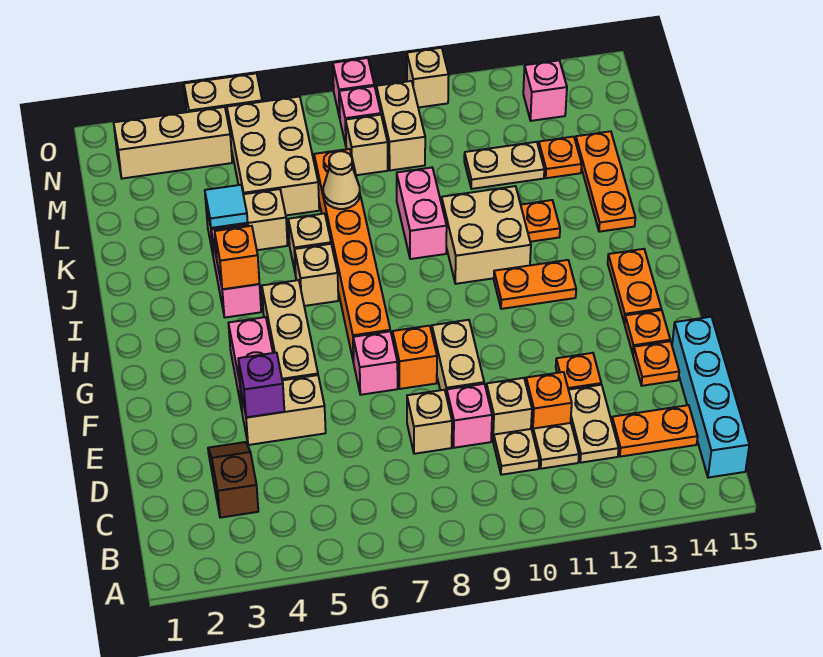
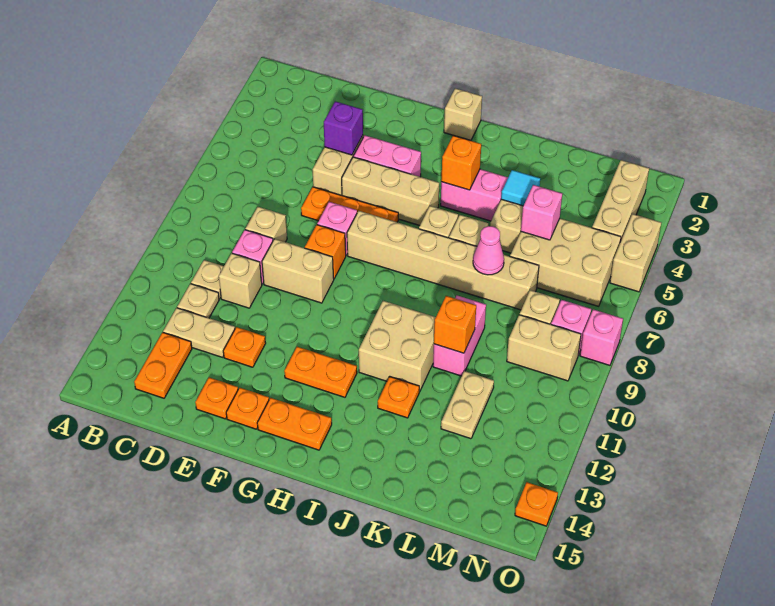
cyan brick B15:E15 level 1 -> none
brown slope C3:D3 level 1 top C -> none
orange brick D11 level 1 -> orange brick K10 level 2
orange brick G7:L7 level 1 -> tan brick G7:L7 level 1
orange plate H11:H12 level 1 -> orange plate G12:H12 level 1
pink brick J9:K9 level 1 -> pink brick K9:K10 level 1
orange plate J14:L14 level 1 -> orange plate E6:G6 level 1
tan cone K7 level 2 -> pink cone K7 level 2
orange plate L13 level 1 -> orange plate O14 level 1
pink brick N13 level 1 -> pink brick L5 level 2
tan brick O10 level 1 -> tan brick H1 level 1

